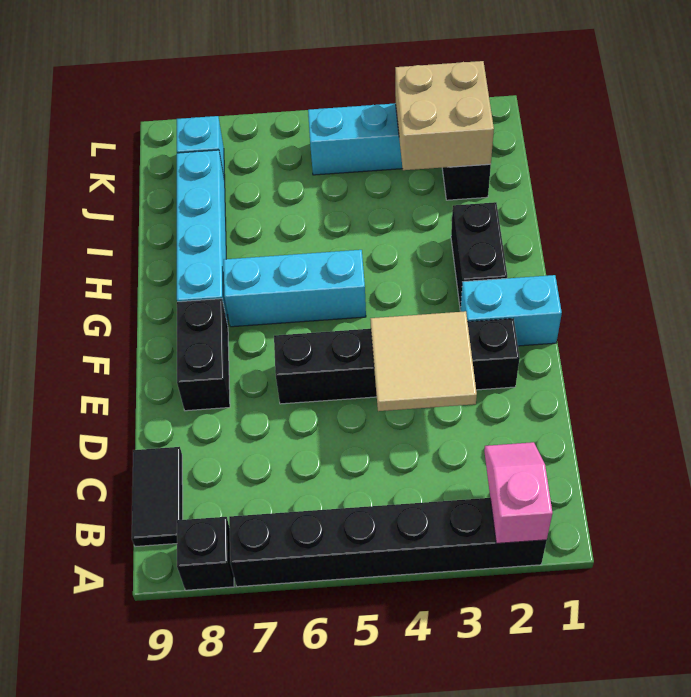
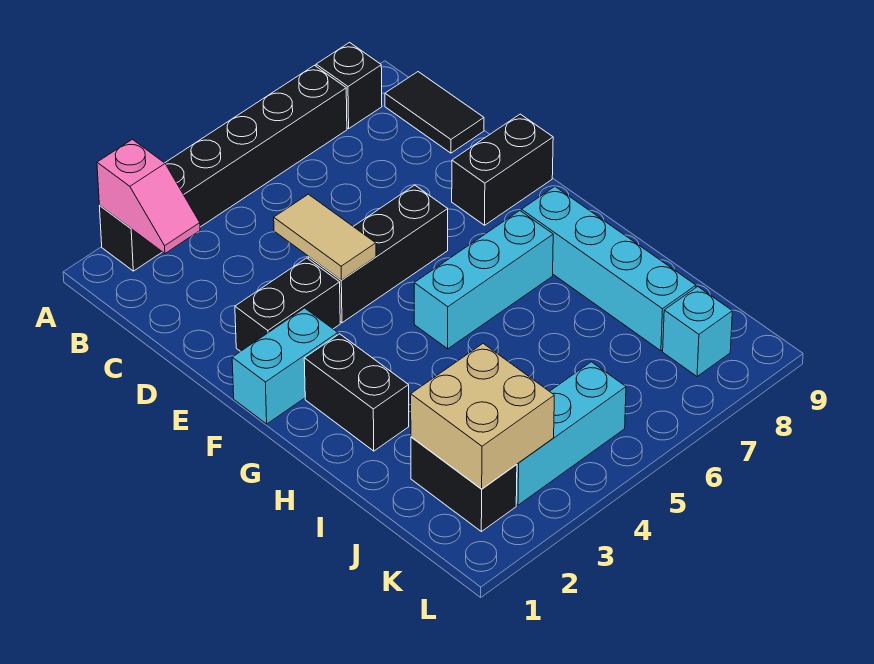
tan tile D3:E4 level 2 -> tan tile D4:E4 level 2
black brick E8:F8 level 1 -> black brick E8:E9 level 1

